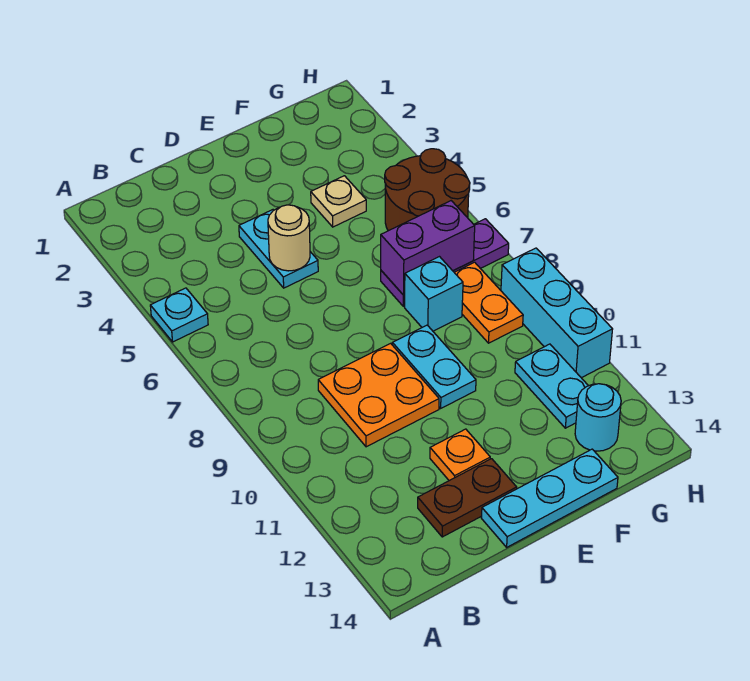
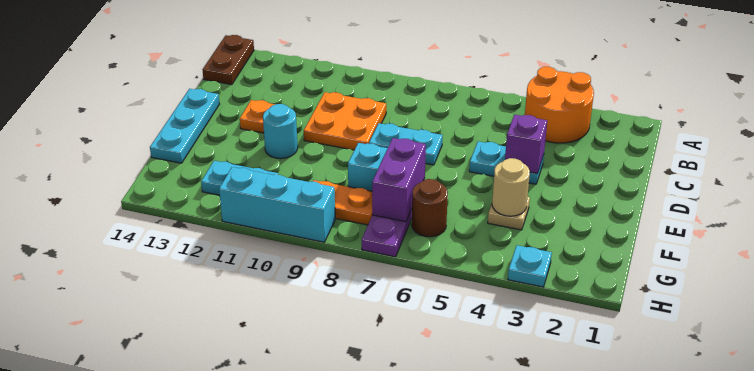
none -> orange round brick A3:B4 level 1
cyan plate A5 level 1 -> cyan plate H3 level 1
brown plate C13:D13 level 1 -> brown plate A14:B14 level 1
none -> purple brick D4 level 2
tan round brick D5 level 2 -> tan round brick F4 level 2
cyan plate E9:E10 level 1 -> cyan plate D7:D8 level 1
brown round brick G5:H6 level 1 -> brown round brick G6 level 1
cyan round brick G13 level 1 -> cyan round brick E11 level 1

